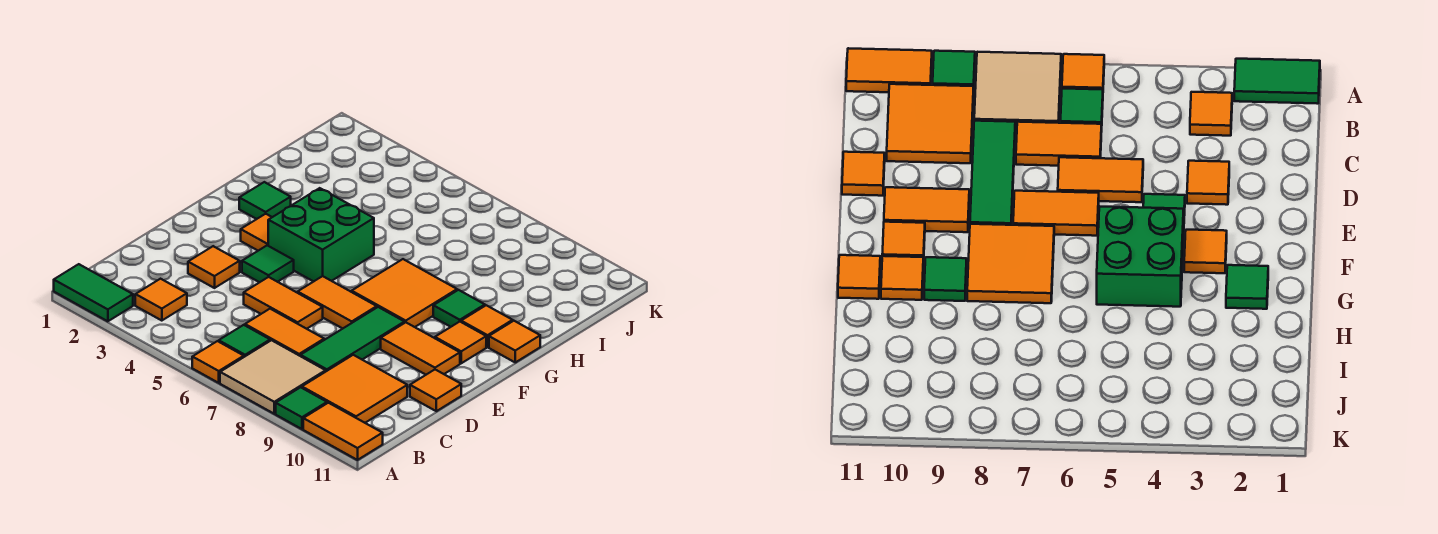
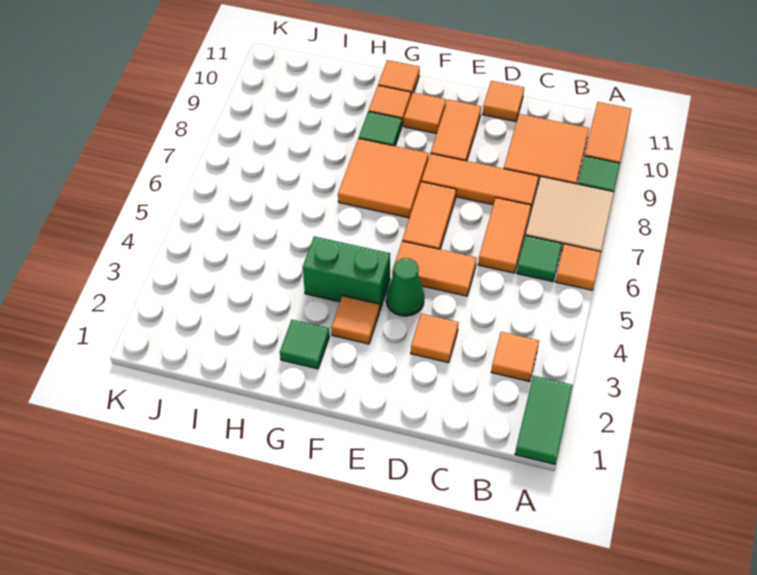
green tile C8:E8 level 1 -> orange tile C8:E8 level 1
orange tile D5:D6 level 1 -> orange tile D5:E5 level 1
green tile E4 level 1 -> green cone E4 level 1
green brick F4:G5 level 1 -> green brick F4:G4 level 1

